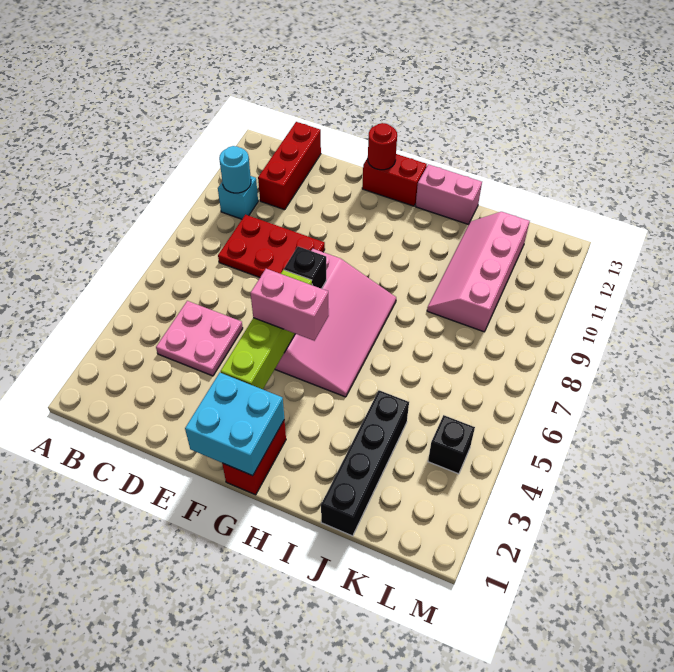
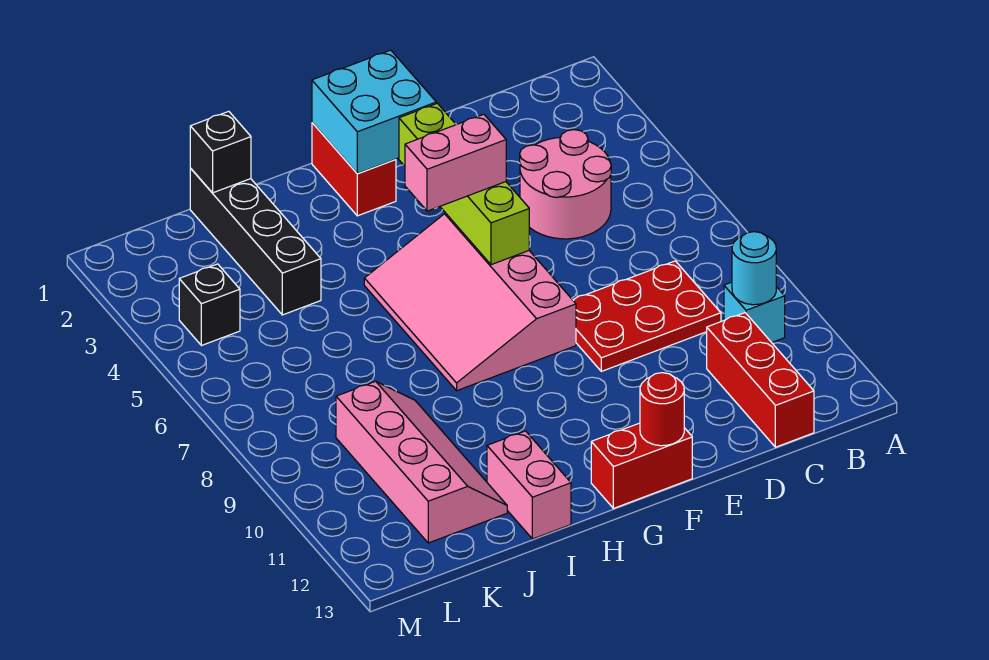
pink plate C4:D5 level 1 -> pink round brick C4:D5 level 1
black brick F7 level 2 -> black brick J1 level 2
pink brick H13:I13 level 1 -> pink brick I12:I13 level 1

